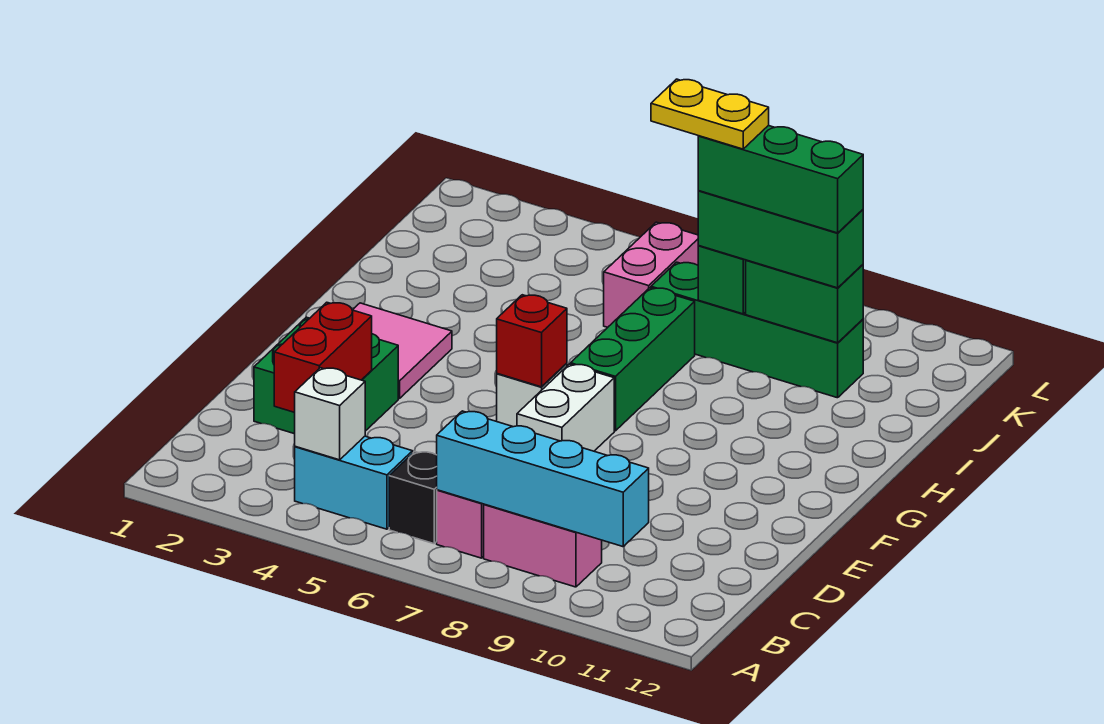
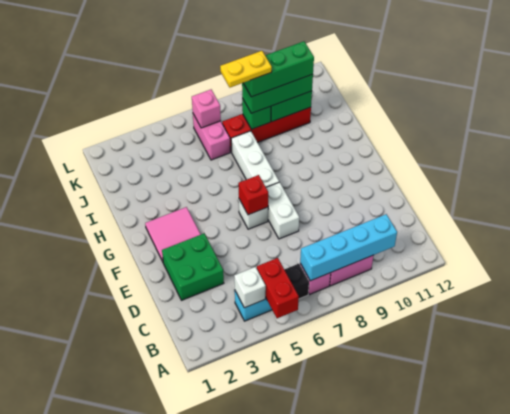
red brick C3:D3 level 2 -> red brick A5:B5 level 2
green brick G7:I7 level 1 -> white brick G7:I7 level 1
green brick J7:J10 level 1 -> red brick J7:J10 level 1
none -> pink brick K6 level 2

